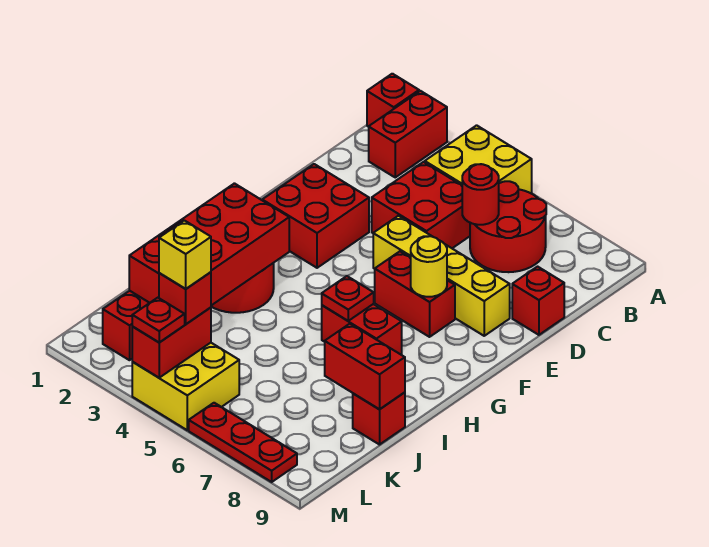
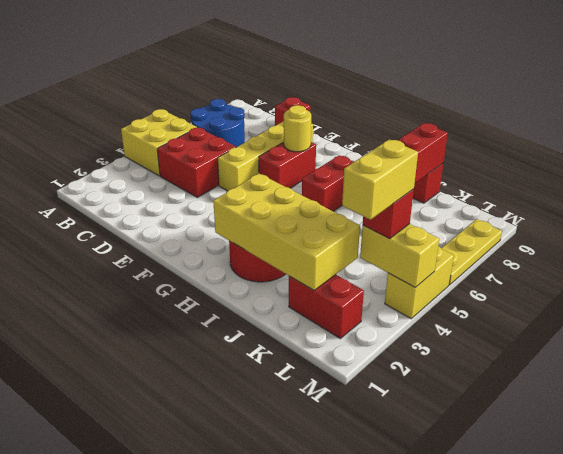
red brick A1 level 1 -> none
red brick A2:B2 level 1 -> none
red round brick B6:C7 level 1 -> blue round brick B6:C7 level 1
red round brick C6 level 2 -> none
red brick E2:F3 level 1 -> none
red brick H2:K3 level 2 -> yellow brick H2:K3 level 2
red plate H6 level 2 -> none
yellow brick L4:M5 level 1 -> yellow brick M4:M5 level 1
red brick L4:M4 level 2 -> yellow brick L4:M4 level 2
yellow brick L4 level 4 -> yellow brick L3:L4 level 4
red plate M4 level 3 -> none
red plate M6:M8 level 1 -> yellow plate M6:M8 level 1

